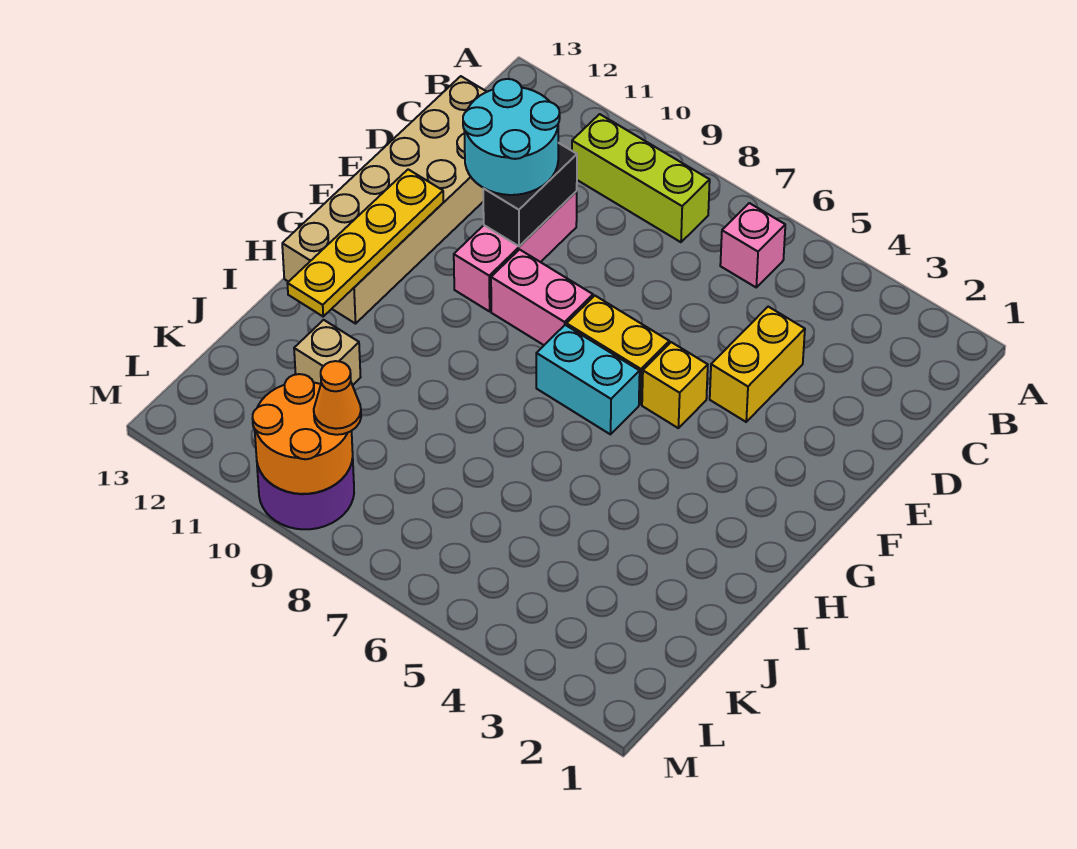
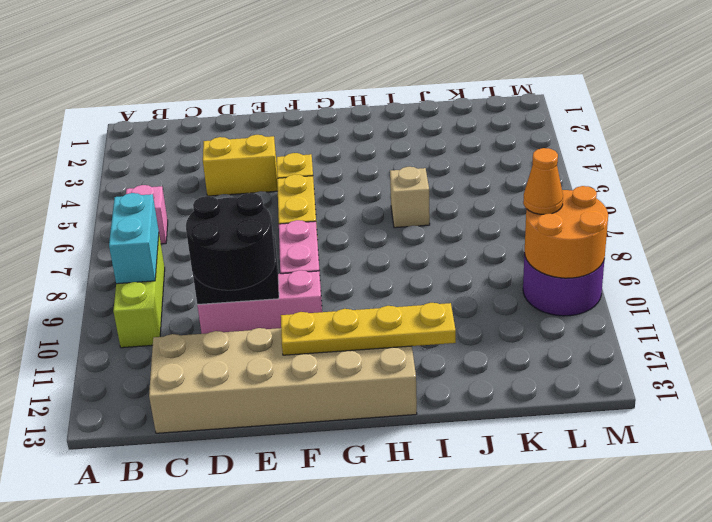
cyan round brick D10:E11 level 3 -> black round brick D10:E11 level 3
cyan brick G6:G7 level 1 -> cyan brick B8:B9 level 2
tan brick J11 level 1 -> tan brick I6 level 1

